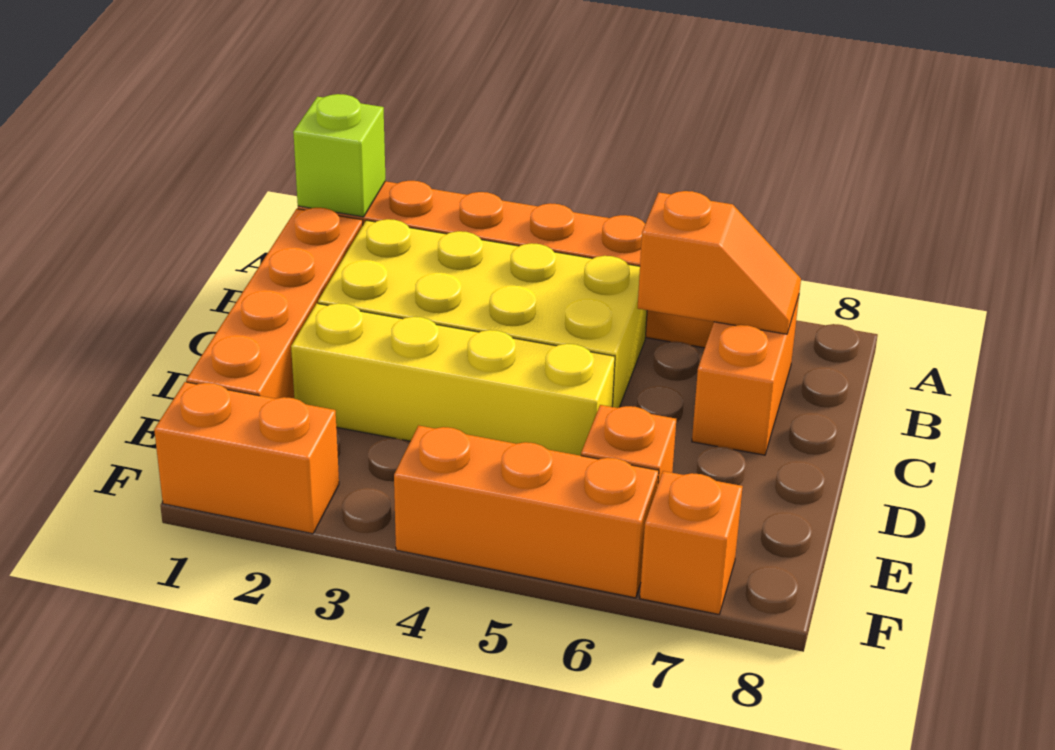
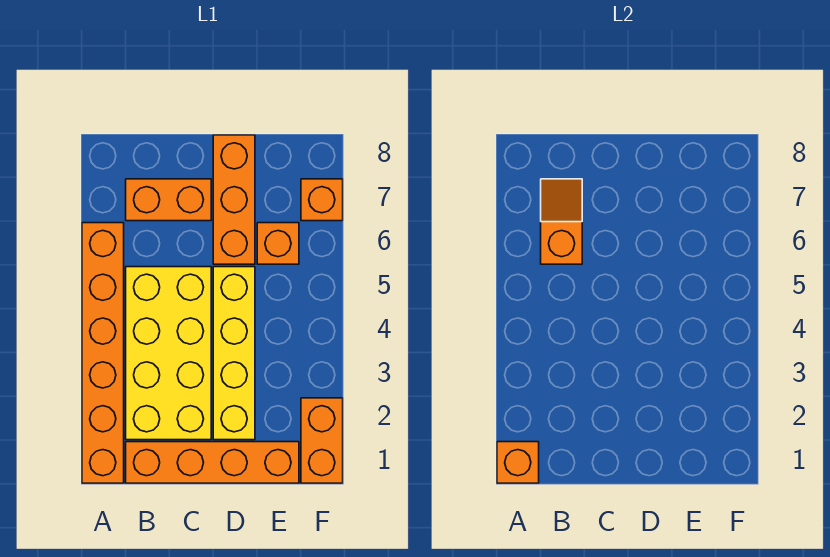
lime brick A1 level 2 -> orange brick A1 level 2
orange brick F4:F6 level 1 -> orange brick D6:D8 level 1

